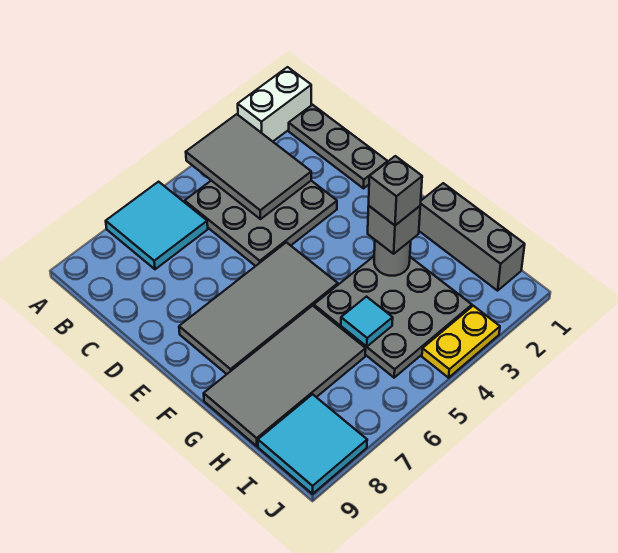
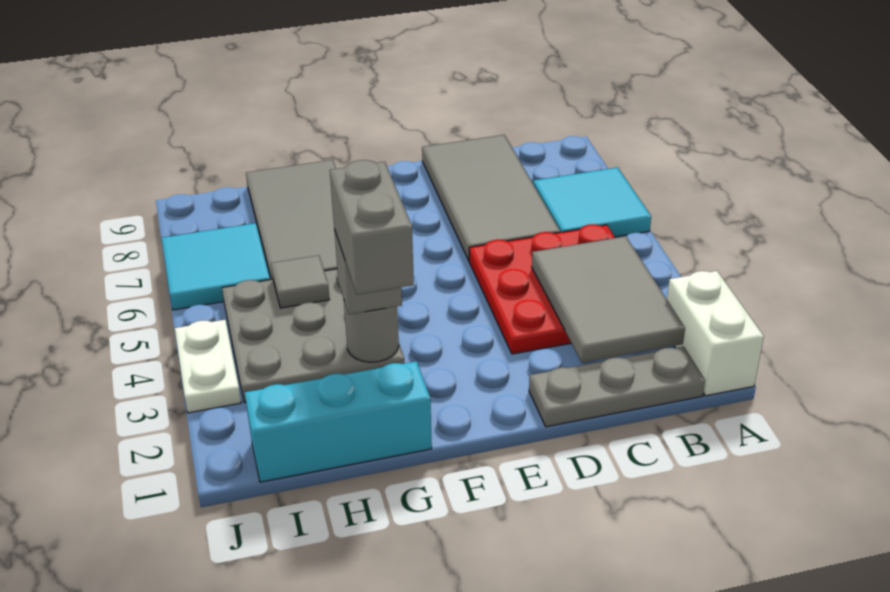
grey tile A3:C4 level 2 -> grey tile B2:C4 level 2
grey plate B3:D5 level 1 -> red plate B3:D5 level 1
grey tile E5:F8 level 1 -> grey tile C6:D9 level 1
grey brick G1:I1 level 1 -> cyan brick G1:I1 level 1
grey brick G3 level 4 -> grey brick G2:G3 level 4
cyan tile H5 level 2 -> grey tile H5 level 2
cyan tile I8:J9 level 1 -> cyan tile I6:J7 level 1
yellow plate J3:J4 level 1 -> white plate J3:J4 level 1

